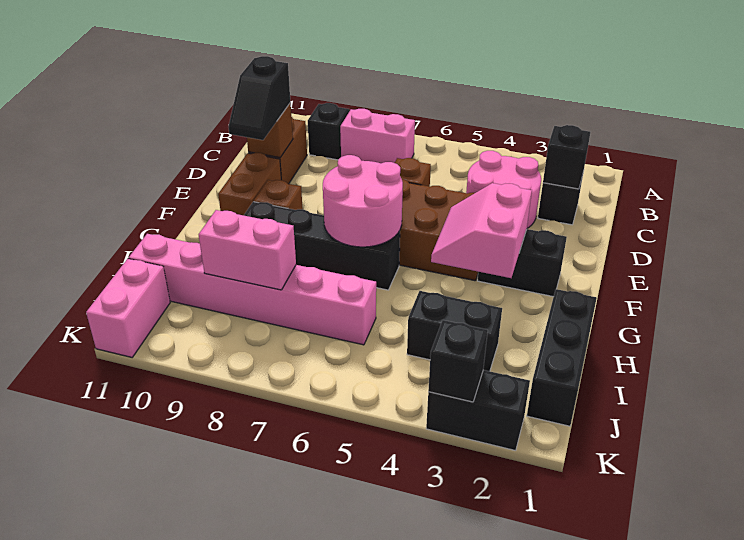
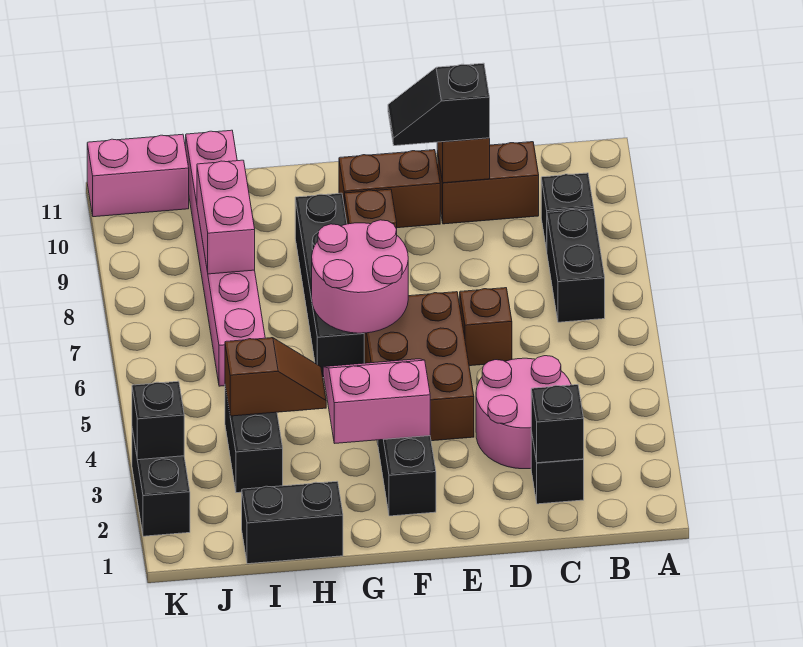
pink brick B7:B8 level 1 -> black brick B7:B8 level 1
black brick H1:J1 level 1 -> black brick H1:I1 level 1
none -> brown slope H4:I4 level 2 top I

